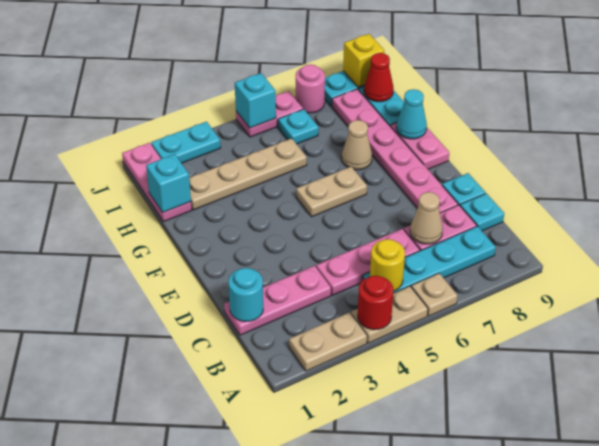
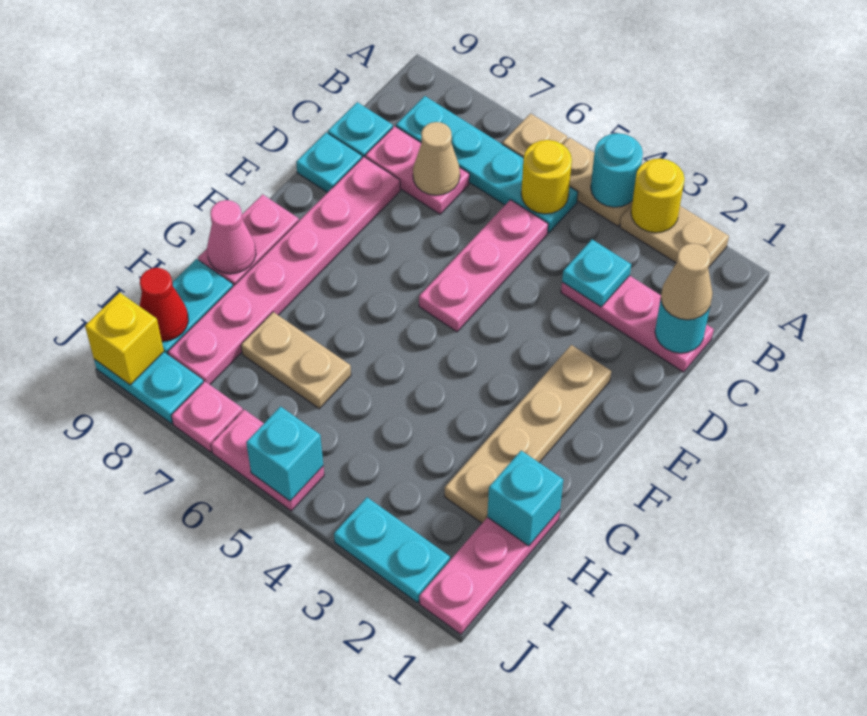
none -> yellow round brick A3 level 2
red round brick A4 level 2 -> cyan round brick A4 level 2
pink plate C4:C6 level 1 -> pink plate C5:E5 level 1
tan plate F5:F6 level 1 -> tan plate H6:H7 level 1
tan cone G7 level 1 -> tan cone C1 level 3
cyan cone G9 level 2 -> pink cone G9 level 2
tan plate H2:H5 level 1 -> tan plate E2:H2 level 1
cyan plate I6 level 1 -> cyan plate C3 level 2
pink round brick J7 level 1 -> pink plate J7 level 1

